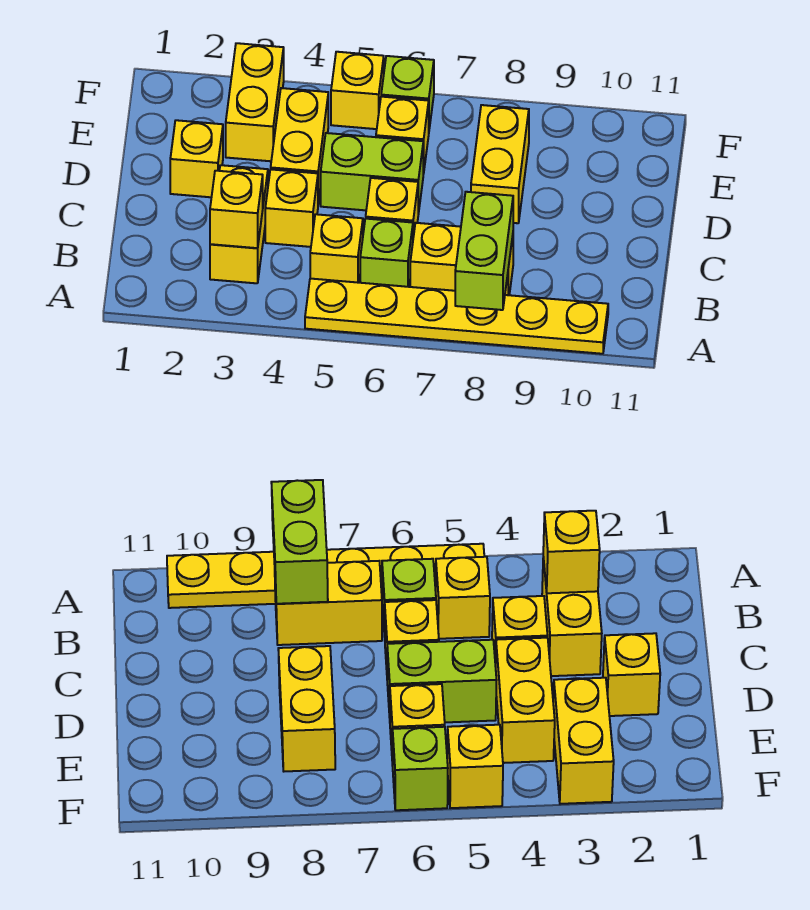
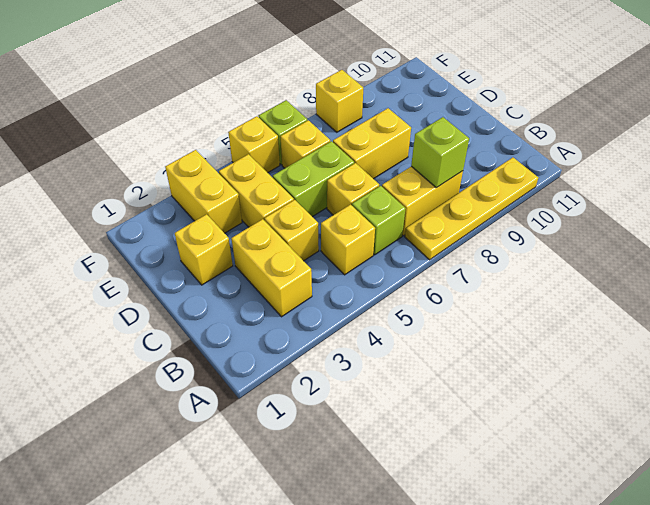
yellow plate A5:A10 level 1 -> yellow plate A7:A10 level 1
lime brick A8:B8 level 2 -> lime brick B8 level 2
yellow brick B3 level 2 -> yellow brick F8 level 1
yellow brick D8:E8 level 1 -> yellow brick D7:D8 level 1

